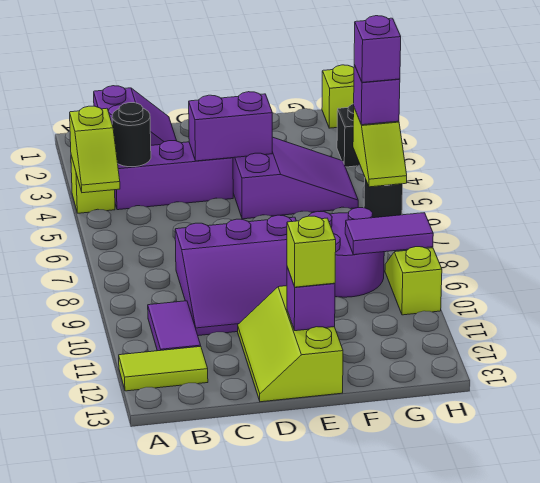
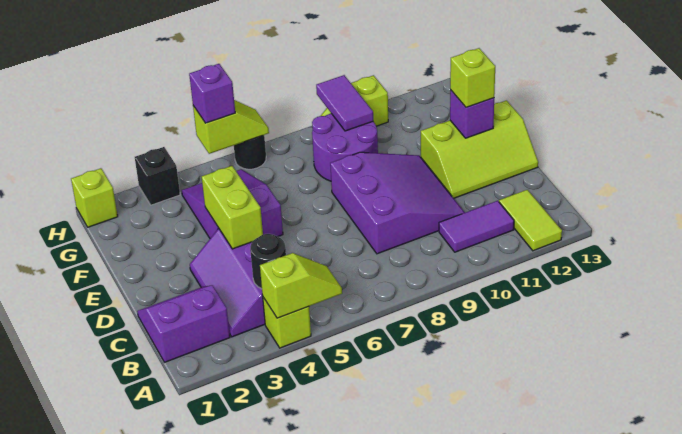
purple brick D4:E4 level 2 -> lime brick D4:E4 level 2
purple brick H5 level 4 -> none

